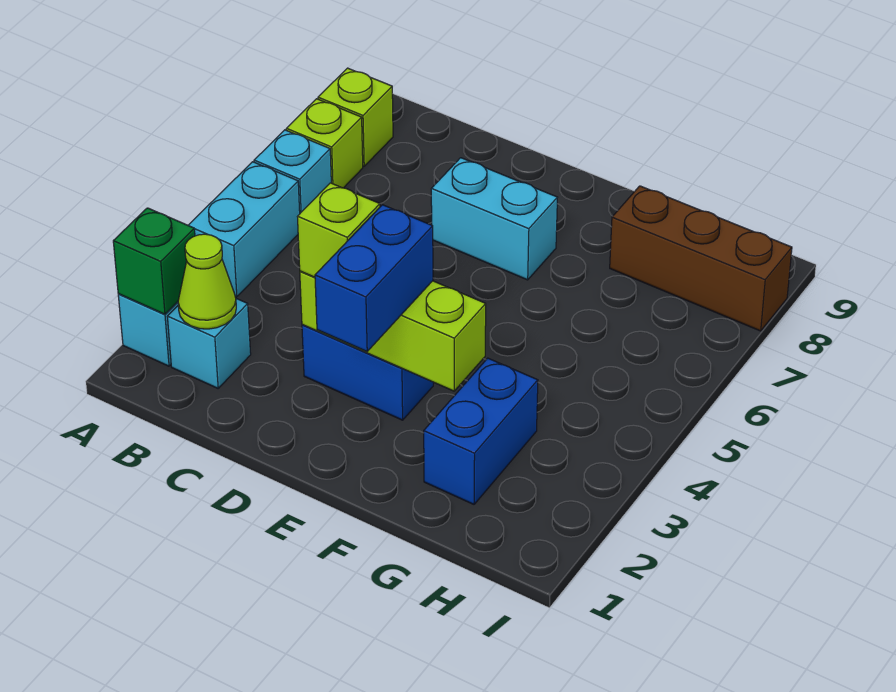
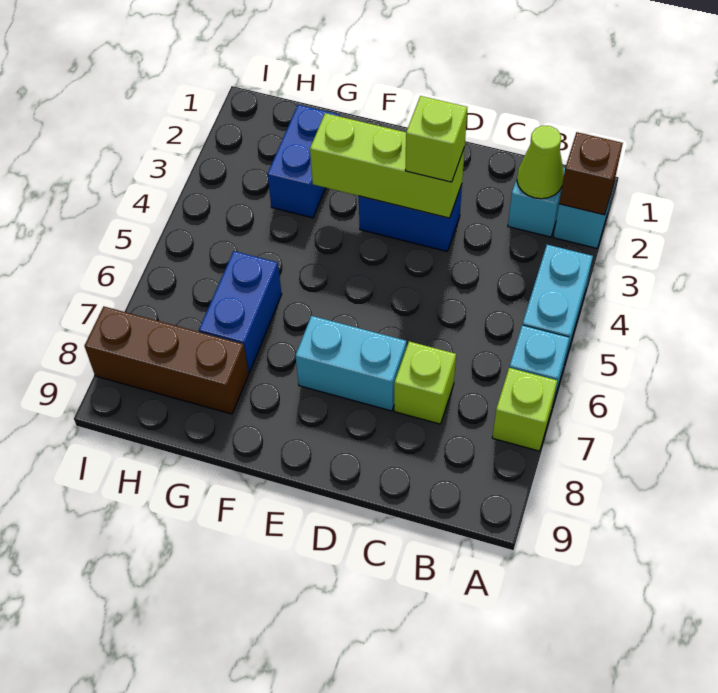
green brick A2 level 2 -> brown brick A2 level 2
lime brick A8 level 1 -> lime brick C7 level 1
blue brick E2:E3 level 3 -> blue brick G6:G7 level 1

